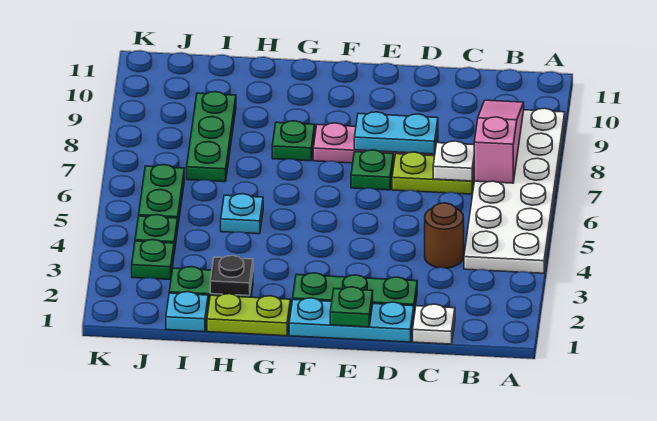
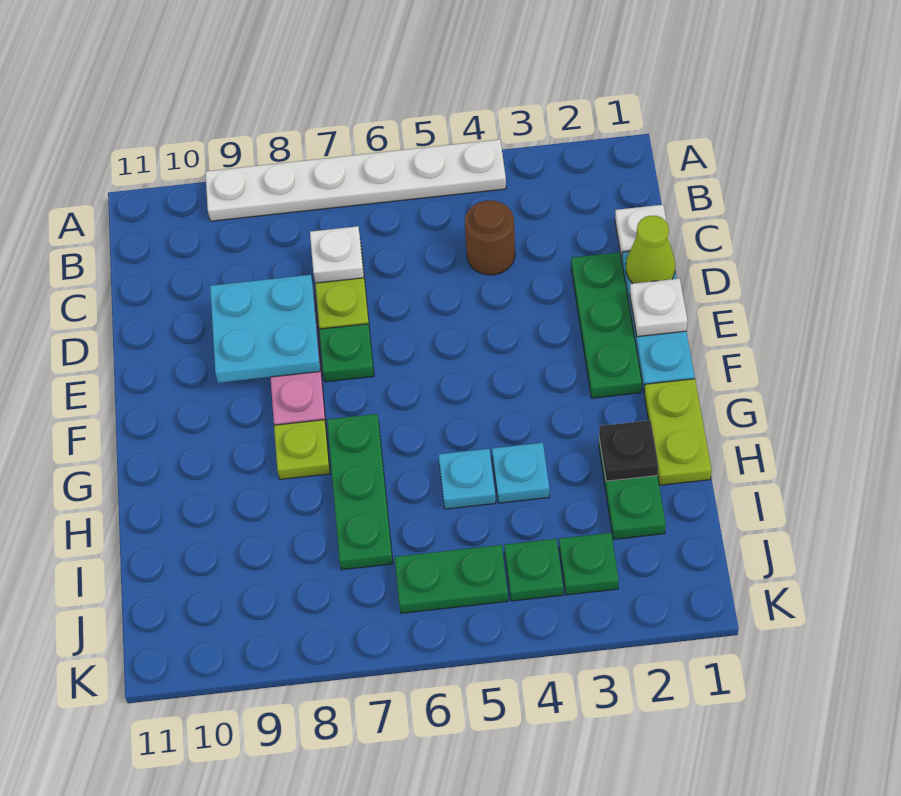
white plate A4:B9 level 1 -> white plate A4:A9 level 1
pink slope B7:B9 level 2 top 7 -> none
none -> lime cone D1 level 2
cyan plate D8:E8 level 2 -> cyan plate D8:E9 level 2
green plate E1 level 2 -> white plate E1 level 2
green plate G8 level 1 -> lime plate G8 level 1
cyan plate I1 level 1 -> cyan plate H4 level 1
green plate I7:I9 level 1 -> green plate G7:I7 level 1

